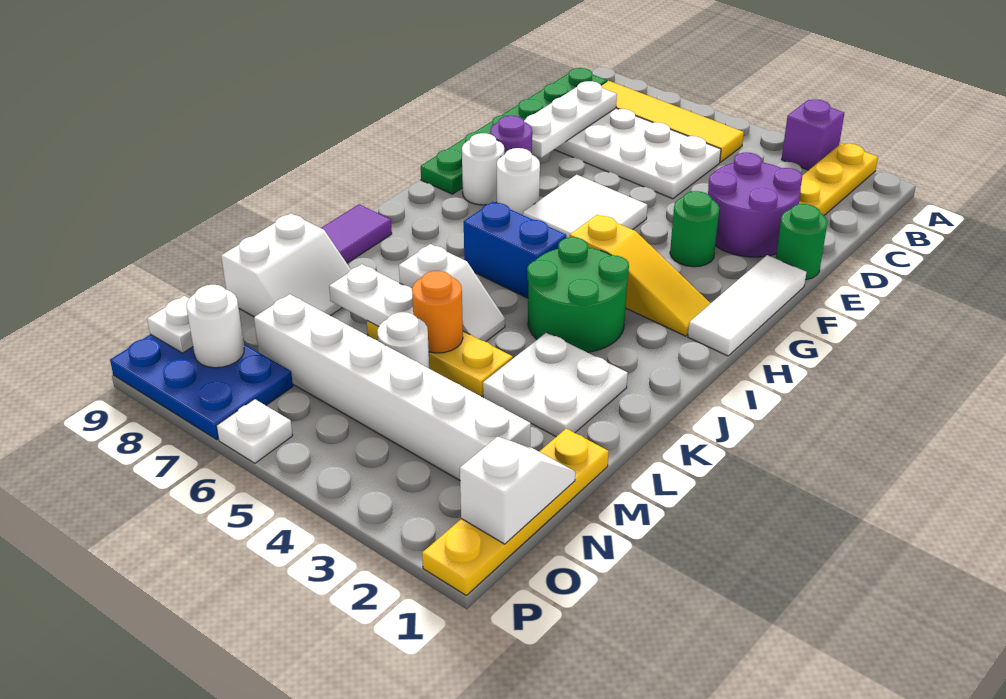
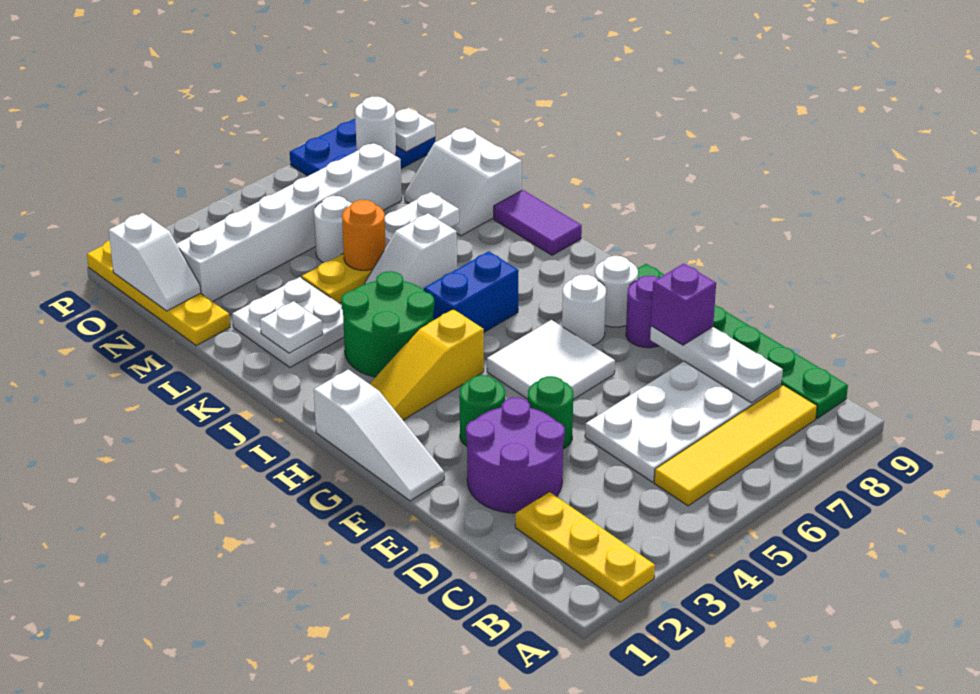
purple brick A3 level 1 -> purple brick E8 level 3
green round brick E1 level 1 -> green round brick E4 level 1
white tile F1:H1 level 1 -> white slope F1:H1 level 1 top H
white plate P6 level 1 -> white plate K2 level 2

